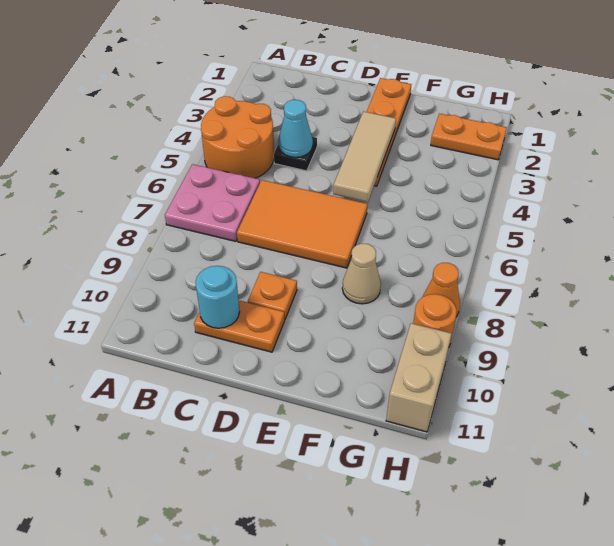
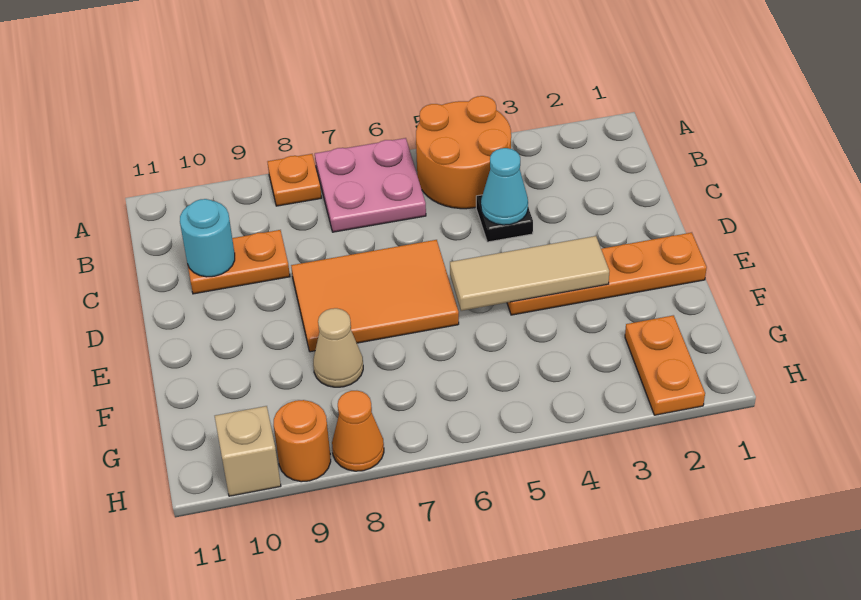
orange tile C6:E7 level 1 -> orange tile D6:E8 level 1
orange plate C10:D10 level 1 -> orange plate C9:C10 level 1
orange plate D9 level 1 -> orange plate A8 level 1
tan brick H10:H11 level 1 -> tan brick H10 level 1

